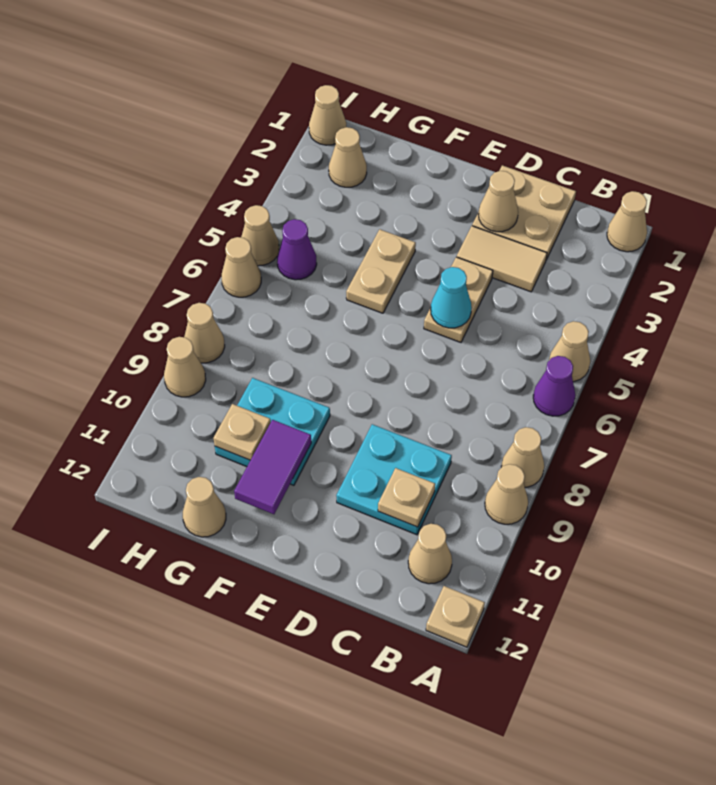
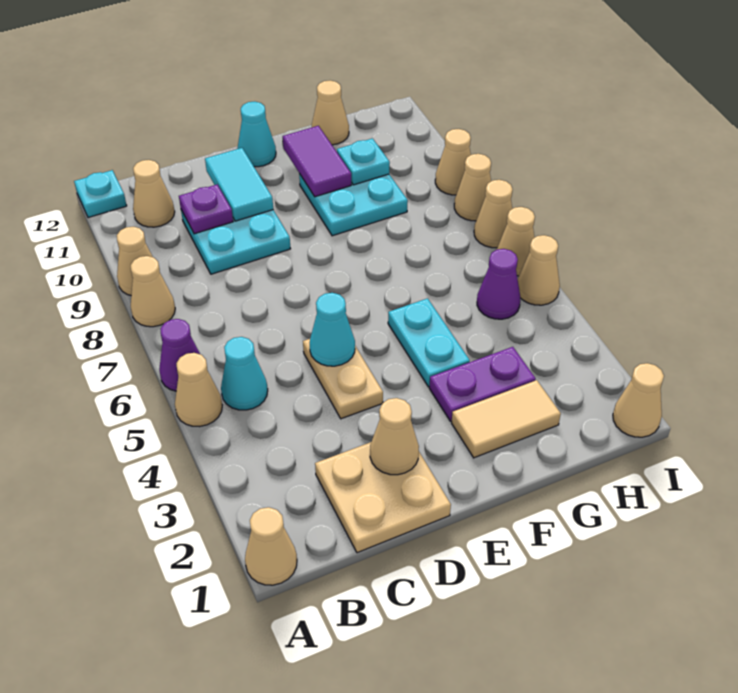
tan plate A12 level 1 -> cyan plate A12 level 1
none -> cyan cone B5 level 1
tan tile C3:D3 level 1 -> tan tile F2:G2 level 1
tan plate C10 level 2 -> purple plate C10 level 2
none -> cyan tile D10:D11 level 2
none -> cyan cone E12 level 1
none -> purple plate F3:G3 level 1
tan plate F4:F5 level 1 -> cyan plate F4:F5 level 1
tan plate G10 level 2 -> cyan plate G10 level 2
tan cone H2 level 1 -> tan cone I7 level 1

